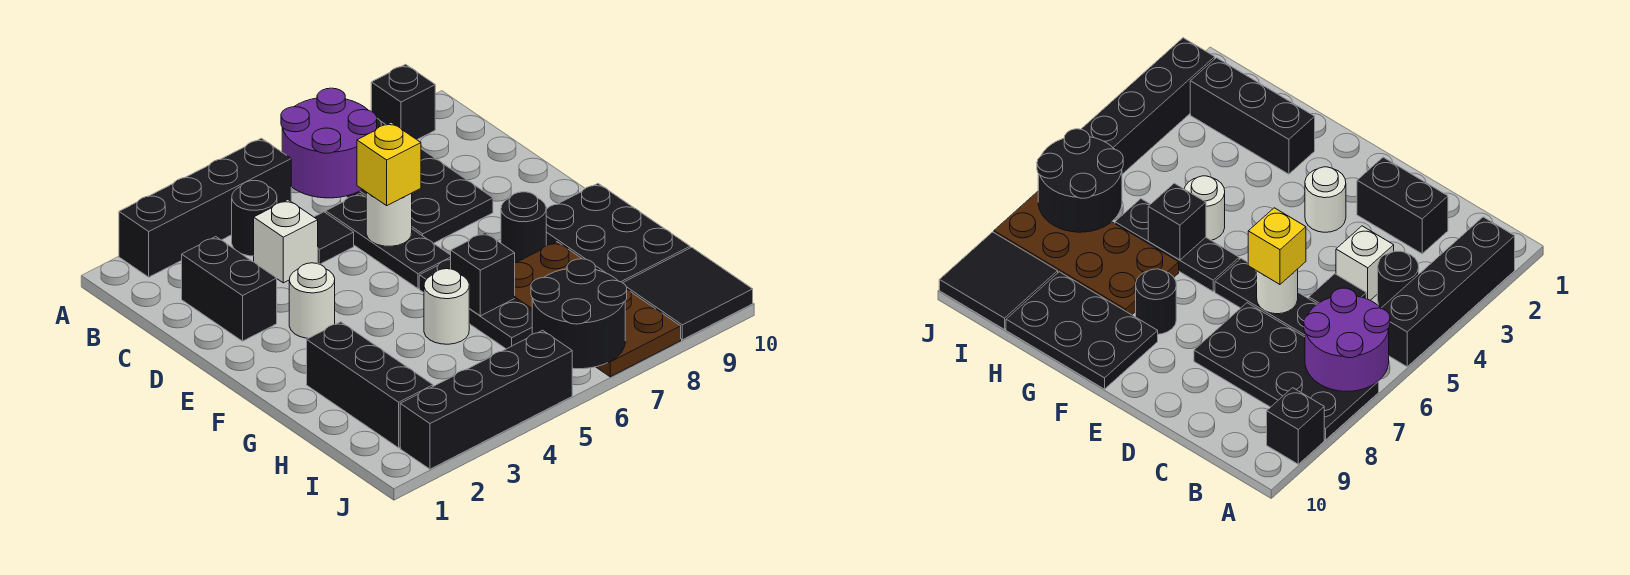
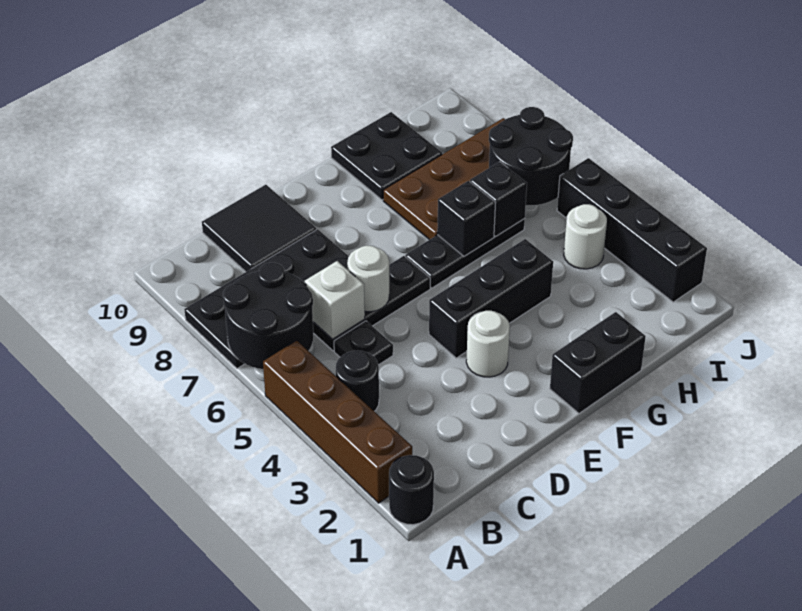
black brick A2:A5 level 1 -> brown brick A2:A5 level 1
purple round brick A6:B7 level 2 -> black round brick A6:B7 level 2
black brick A9 level 1 -> black brick H6 level 2
black brick C2:D2 level 1 -> black brick F1:G1 level 1
white brick C4 level 1 -> white brick C6 level 2
black tile C5 level 1 -> black plate C5 level 1
yellow brick D6 level 3 -> none
black round brick F8 level 1 -> black round brick A1 level 1
black plate F9:H10 level 1 -> black plate G9:H10 level 1
black brick G2:I2 level 1 -> black brick E4:G4 level 1
white round brick G5 level 1 -> white round brick I4 level 1
black tile I9:J10 level 1 -> black tile C9:D10 level 1

